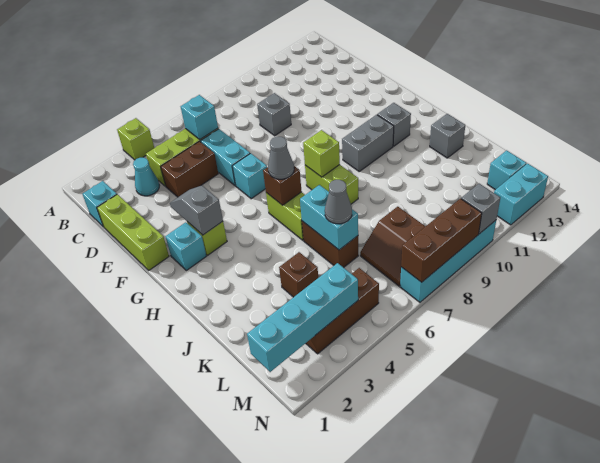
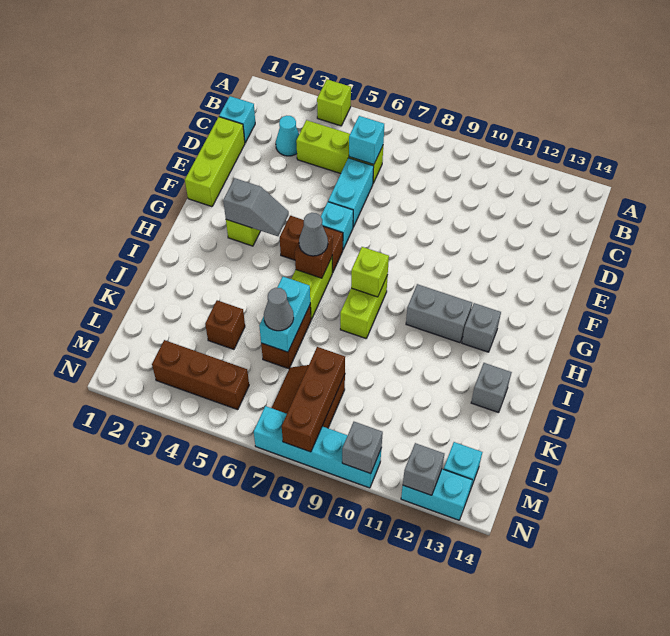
brown brick D4:D5 level 1 -> brown brick G5:G6 level 1
grey brick D9 level 1 -> grey brick N12 level 2
grey slope F3:G3 level 2 top G -> grey slope G3:G4 level 2 top 3
cyan brick G2 level 1 -> none
cyan brick M1:M4 level 2 -> none
brown brick N7:N9 level 2 -> brown brick L8:N8 level 2

